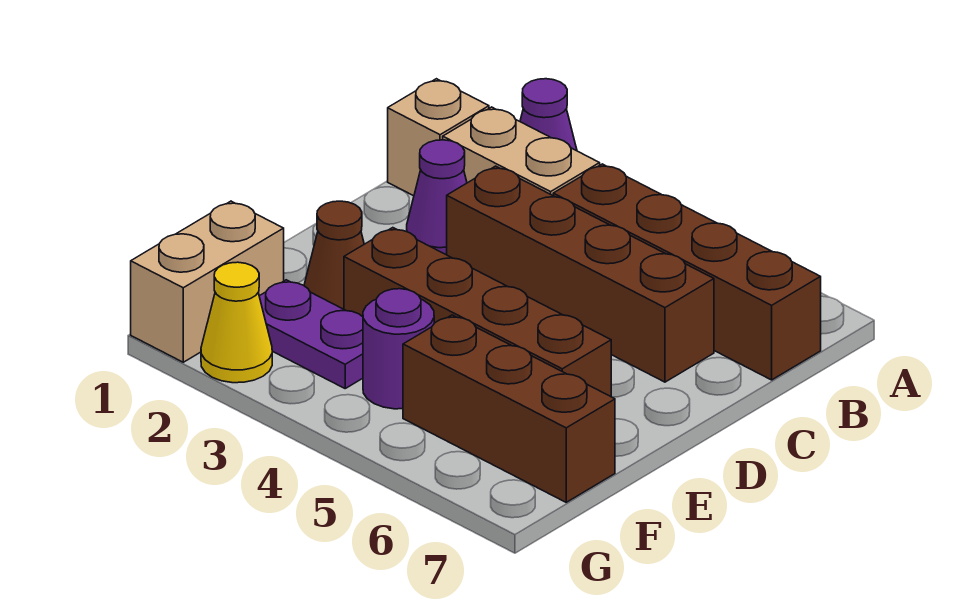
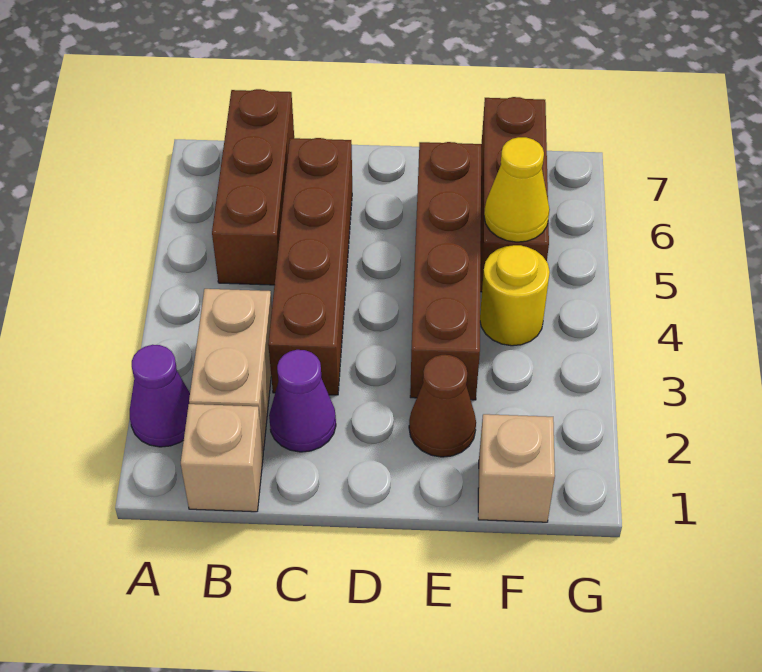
brown brick B4:B7 level 1 -> brown brick B5:B7 level 1
tan brick F1:G1 level 1 -> tan brick F1 level 1
purple plate F2:F3 level 1 -> none
purple round brick F4 level 1 -> yellow round brick F4 level 1
yellow cone G2 level 1 -> yellow cone F5 level 2

